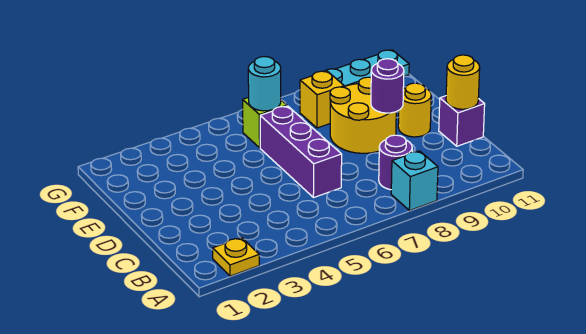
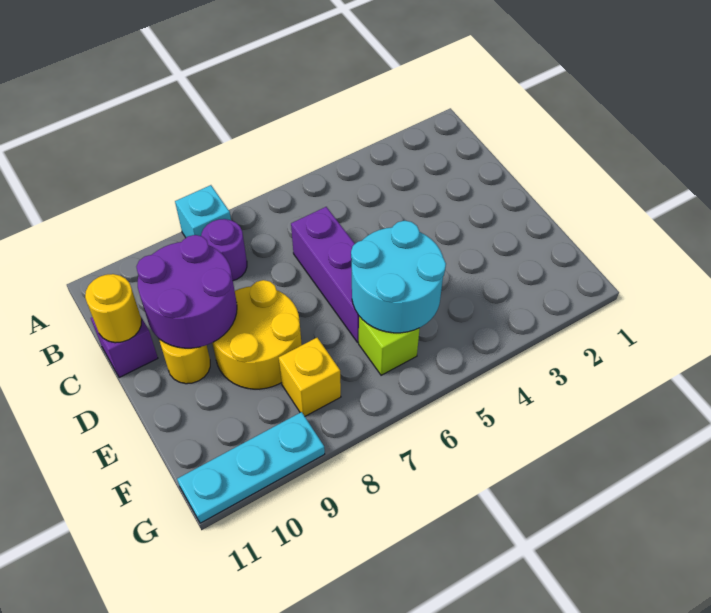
yellow plate A2 level 1 -> none
purple round brick D9 level 2 -> purple round brick C9:D10 level 2
cyan round brick F6 level 2 -> cyan round brick E5:F6 level 2

